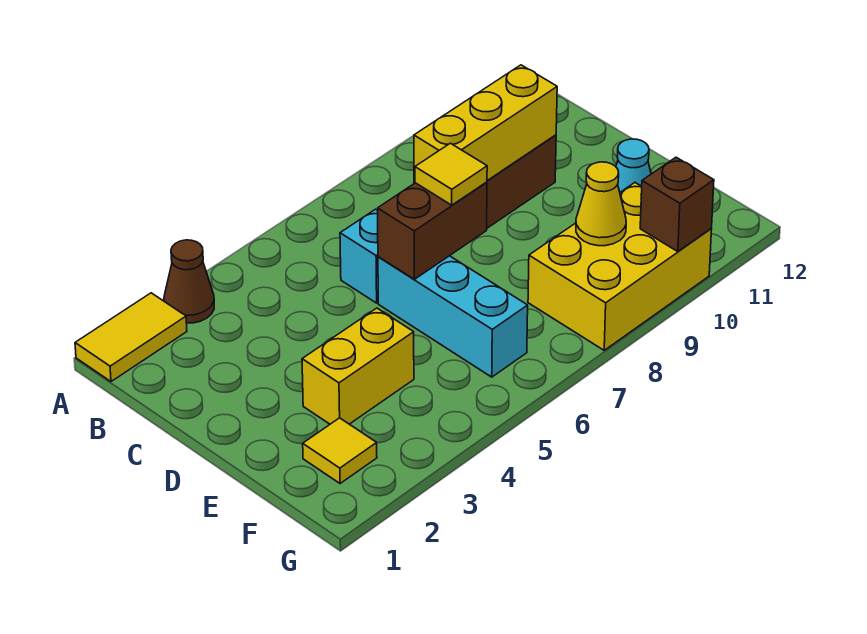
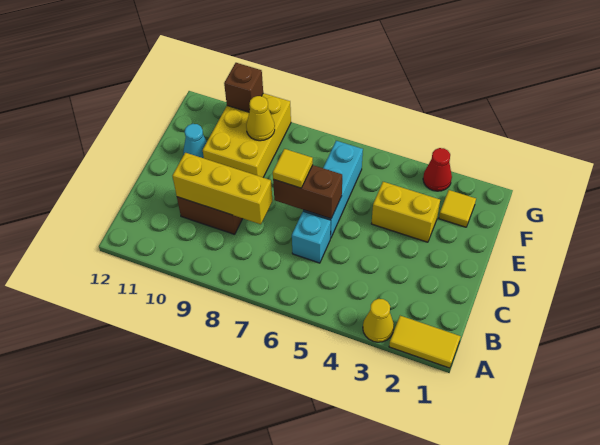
brown cone A3 level 1 -> yellow cone A3 level 1
yellow brick F8:G10 level 1 -> yellow brick E9:G10 level 1
none -> red cone G3 level 1

